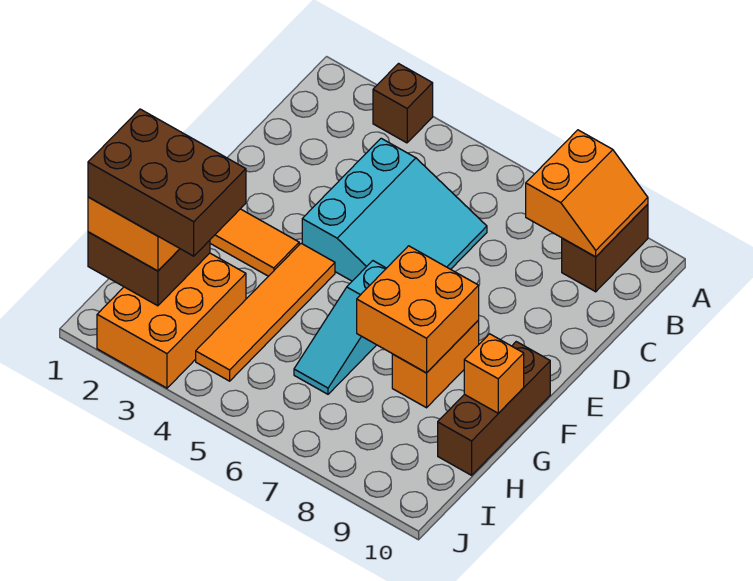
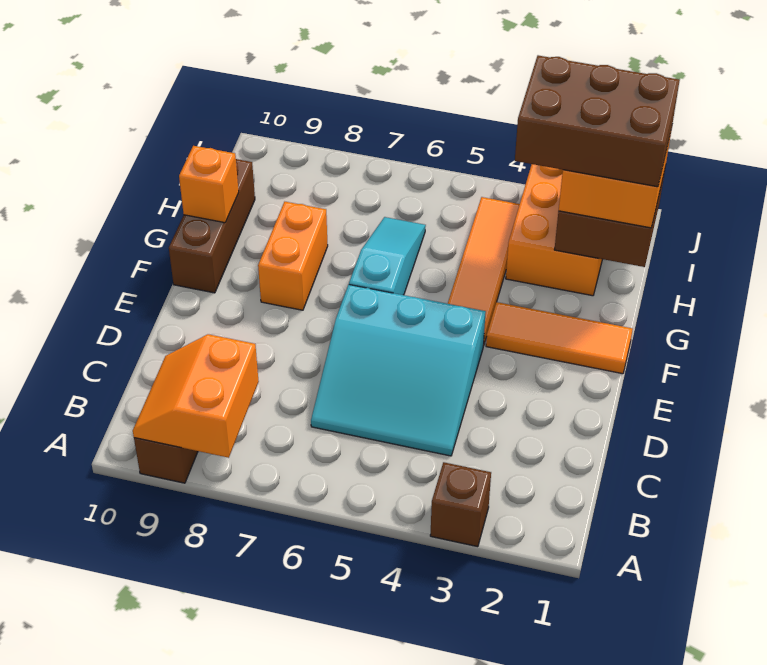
cyan slope C4:E6 level 1 top 4 -> cyan slope C4:E6 level 1 top E
orange brick F7:G8 level 2 -> none

